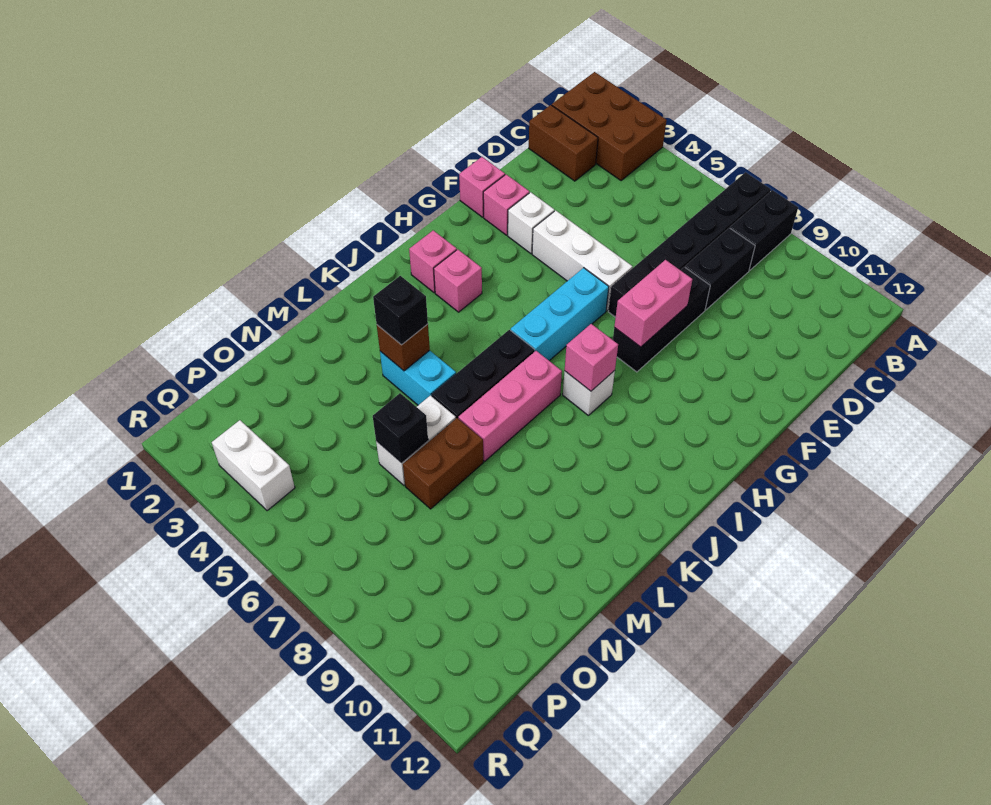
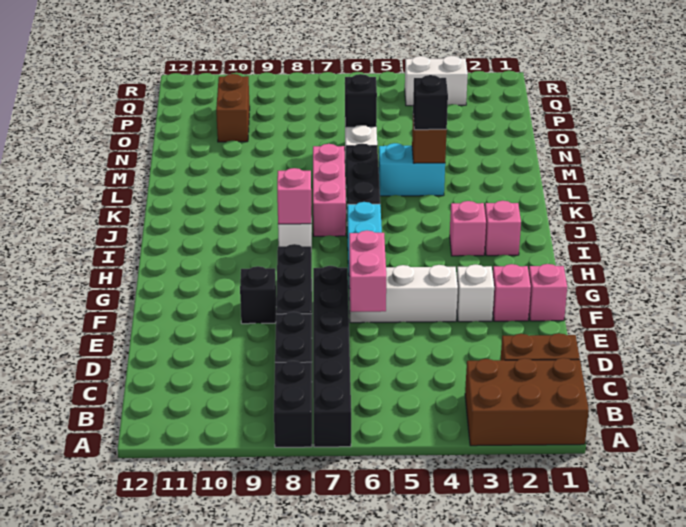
pink brick F8:G8 level 2 -> pink brick E6:F6 level 2
none -> black brick F9 level 1
brown brick M7:N7 level 1 -> brown brick O10:P10 level 1

